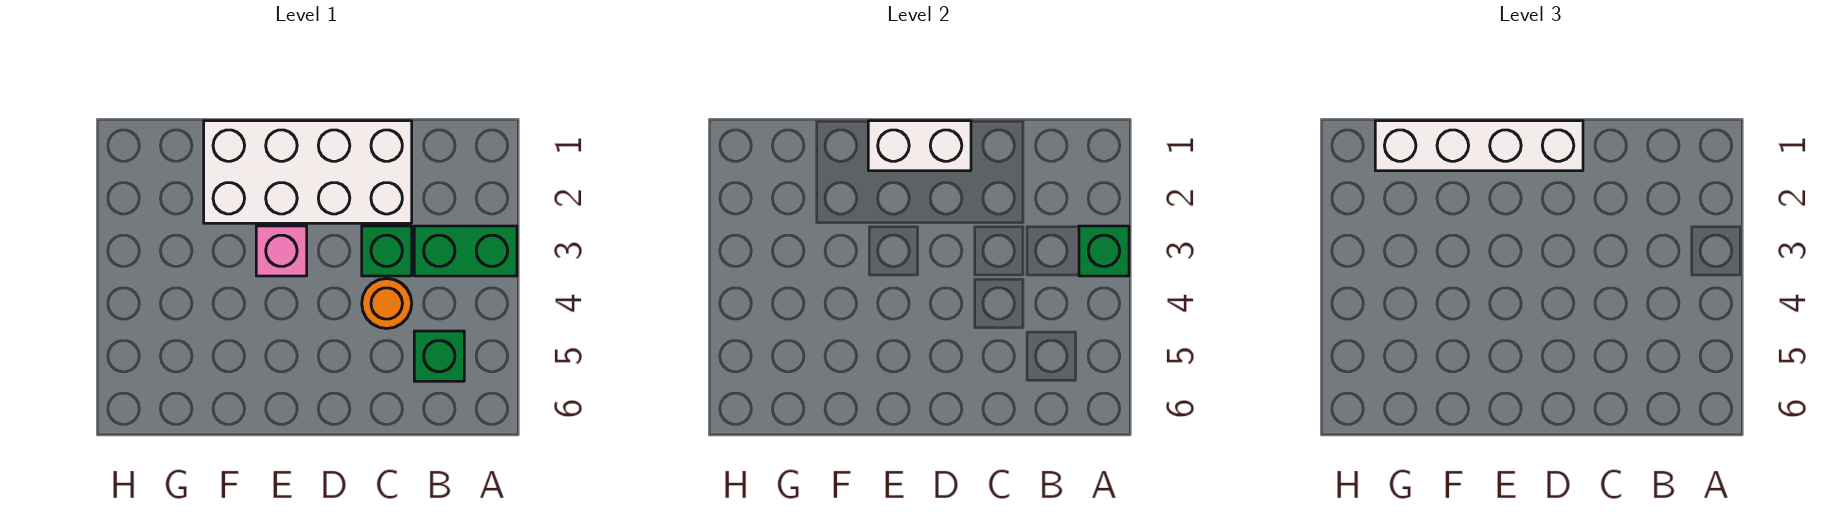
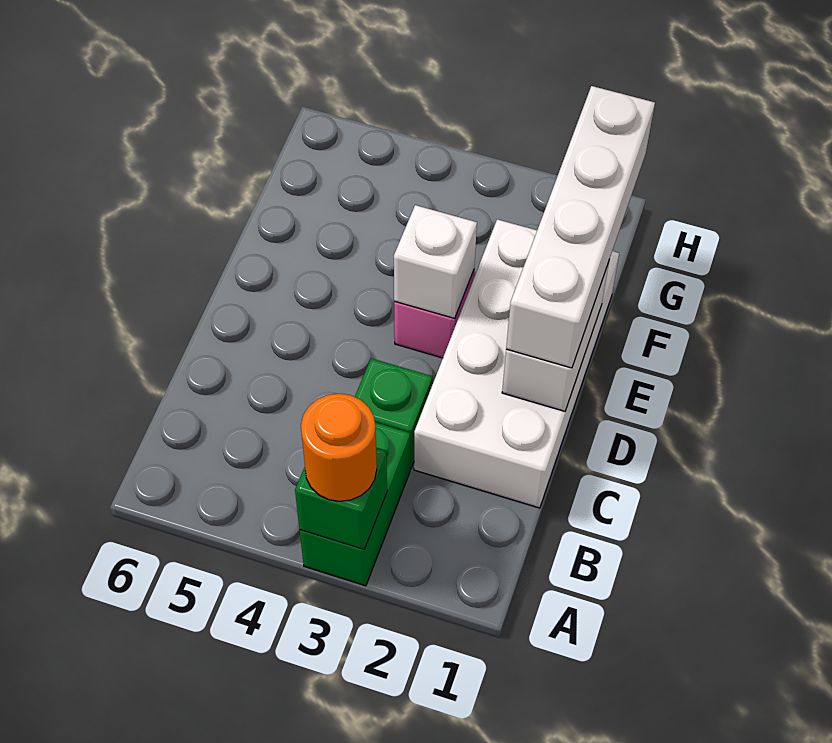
green brick B5 level 1 -> none
orange round brick C4 level 1 -> orange round brick A3 level 3
none -> white brick E3 level 2

